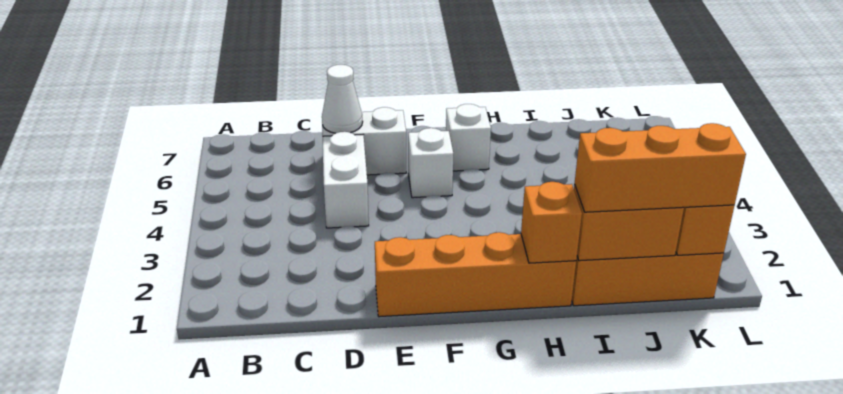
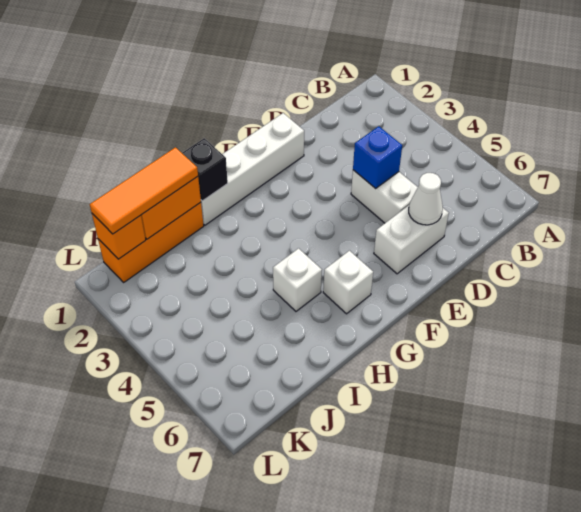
none -> blue brick D4 level 2
orange brick E1:H1 level 1 -> white brick E1:H1 level 1
white brick F5 level 1 -> white brick H5 level 1
orange brick H1 level 2 -> black brick H1 level 2
orange brick I1:K1 level 3 -> orange tile I1:K1 level 3

